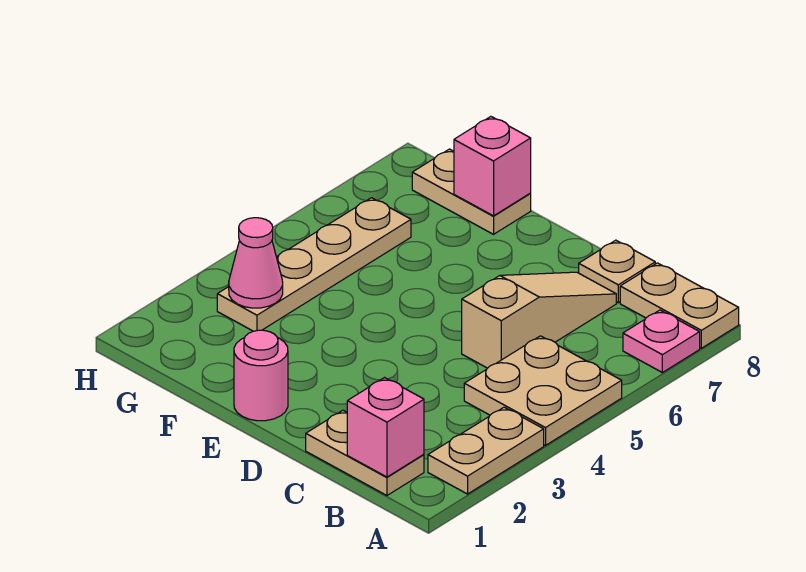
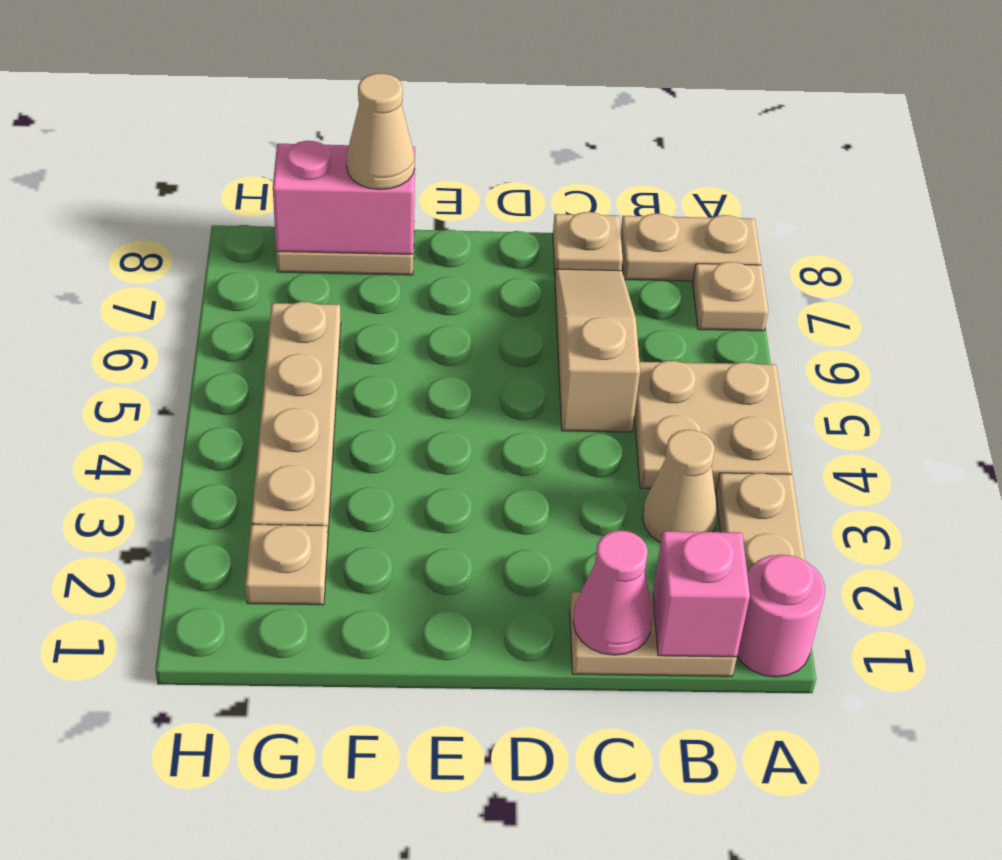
pink plate A7 level 1 -> tan plate A7 level 1
none -> tan cone B3 level 1
pink round brick E1 level 1 -> pink round brick A1 level 1
pink brick F8 level 2 -> pink brick F8:G8 level 2
none -> tan cone F8 level 3
none -> tan plate G2 level 1
pink cone G3 level 2 -> pink cone C1 level 2

